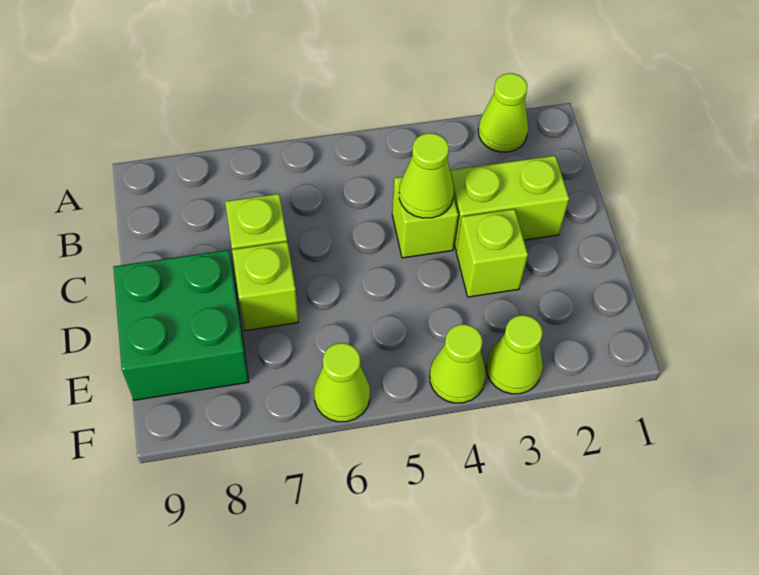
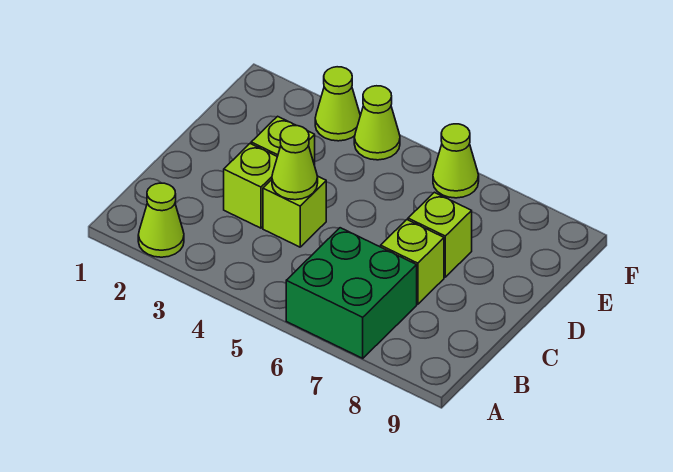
lime brick C2:C3 level 1 -> lime brick C3 level 1
green brick D8:E9 level 1 -> green brick A6:B7 level 1

